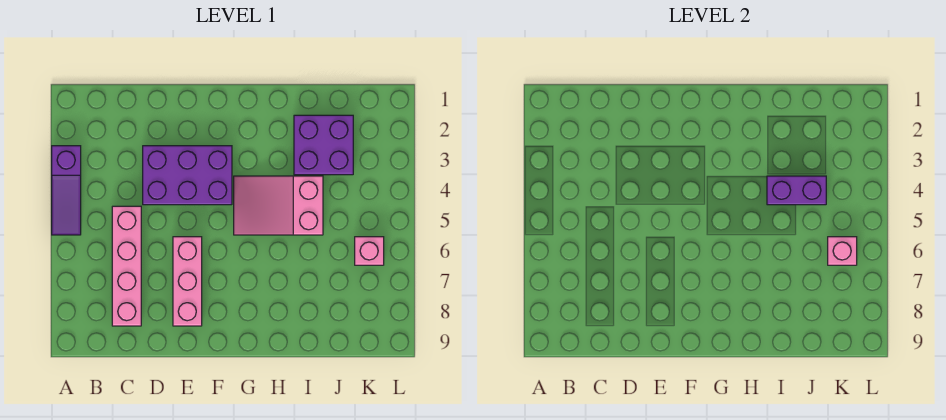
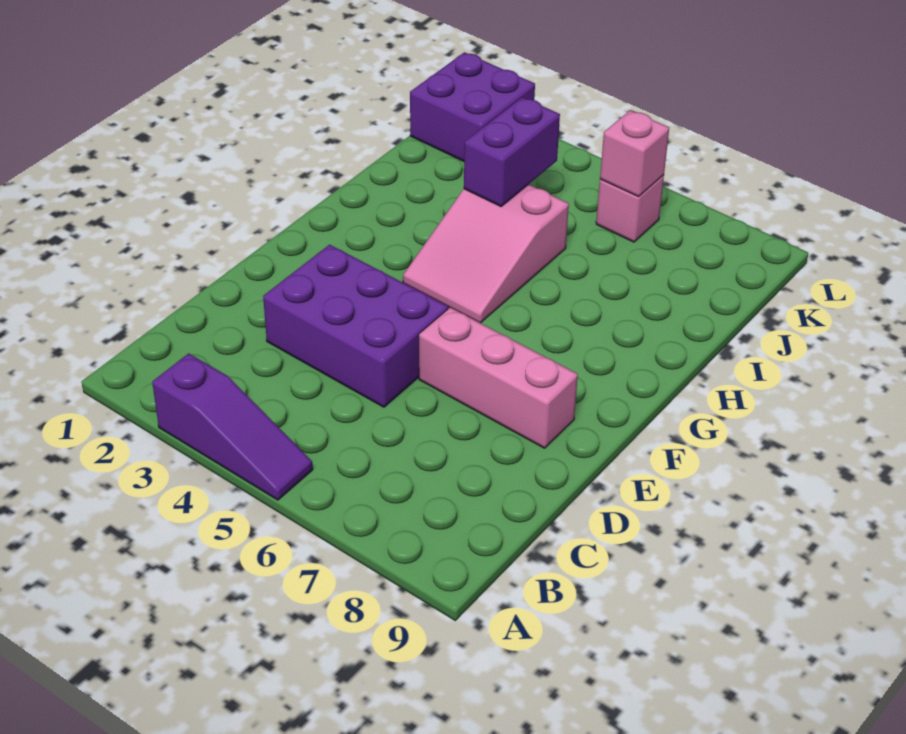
pink brick C5:C8 level 1 -> none
purple brick D3:F4 level 1 -> purple brick D3:E5 level 1
purple brick I2:J3 level 1 -> purple brick K1:L2 level 1

